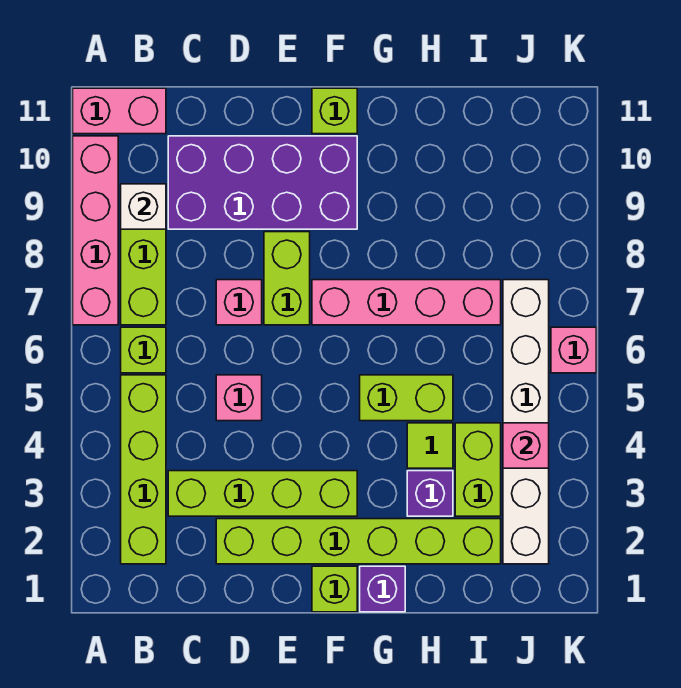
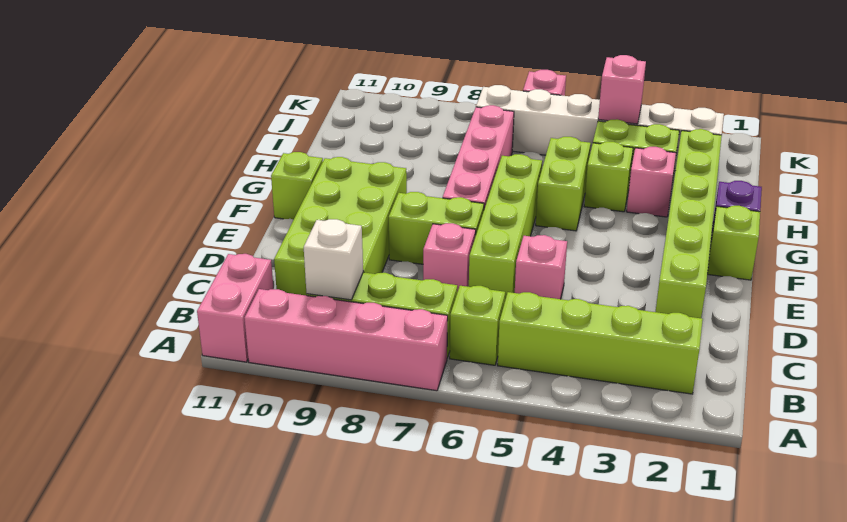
lime brick C3:F3 level 1 -> lime brick D6:G6 level 1
purple brick C9:F10 level 1 -> lime brick C9:F10 level 1
purple brick H3 level 1 -> pink brick H3 level 1
lime tile H4 level 1 -> lime brick H4 level 1

